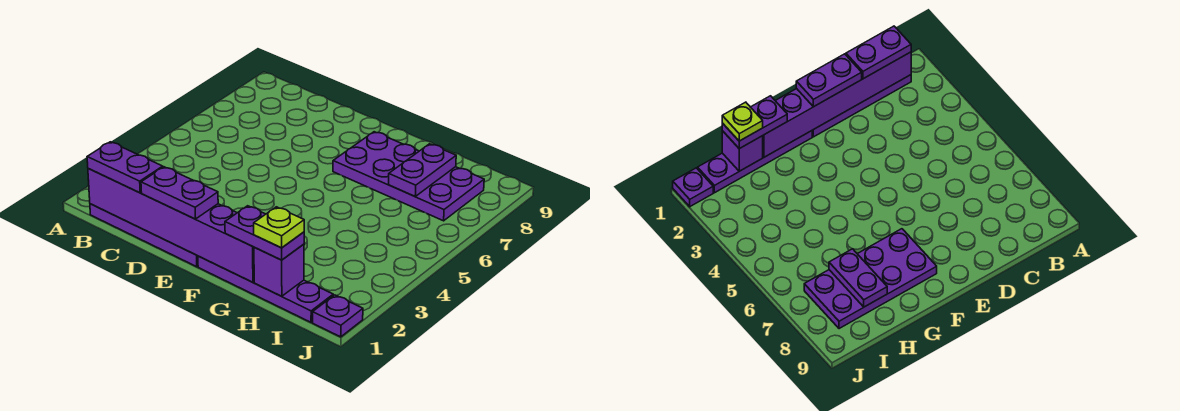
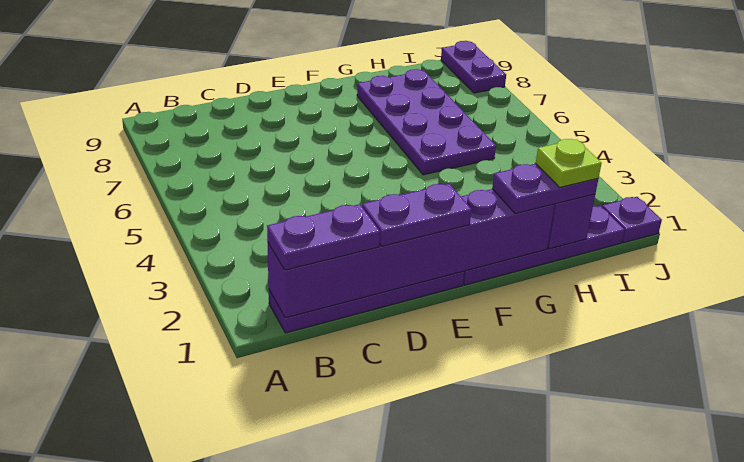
purple plate F7:I8 level 1 -> purple plate G5:H8 level 1
purple plate H7:H8 level 2 -> purple plate J8:J9 level 1

